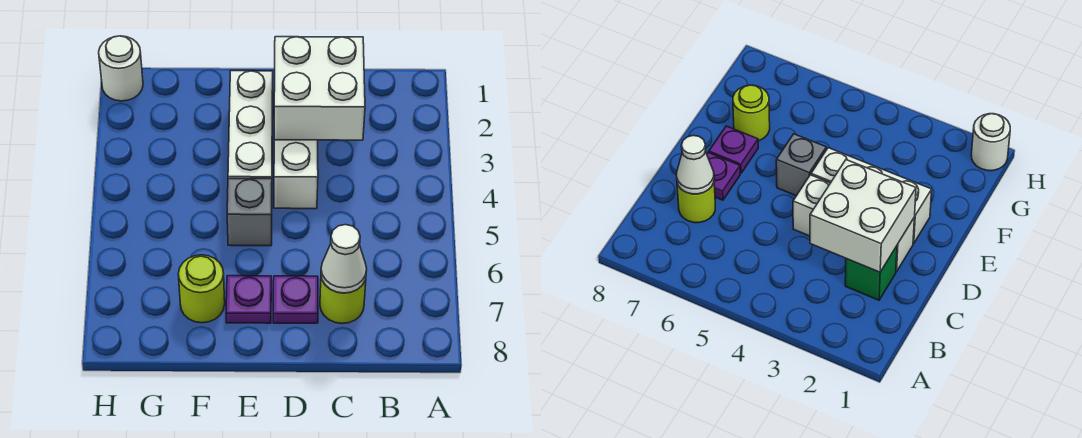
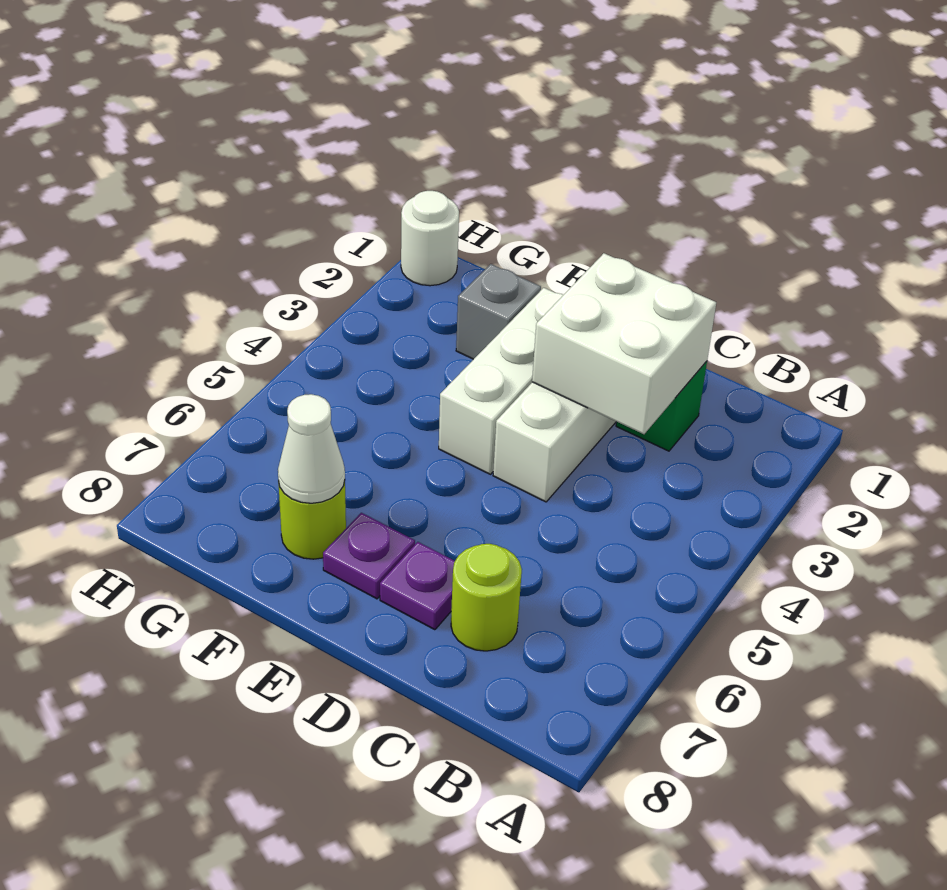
white cone C7 level 2 -> white cone F7 level 2
grey brick E5 level 1 -> grey brick F2 level 1

